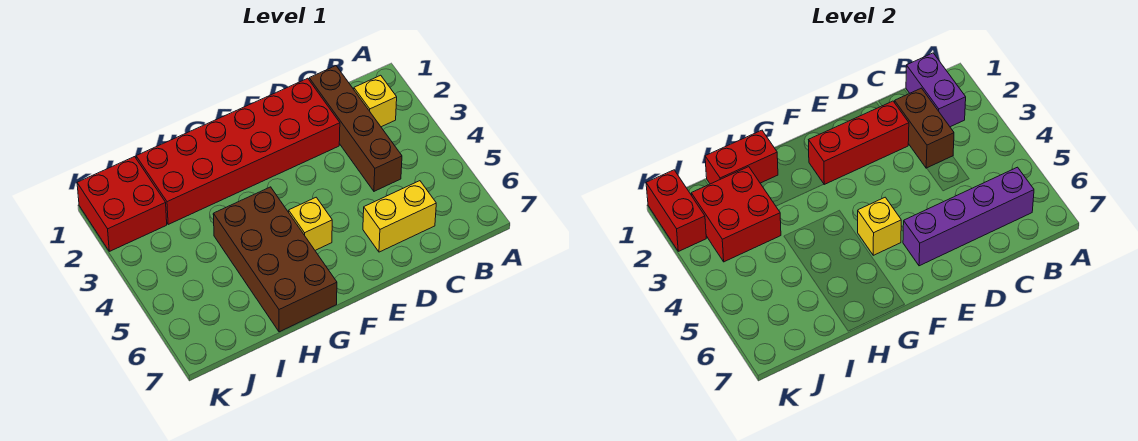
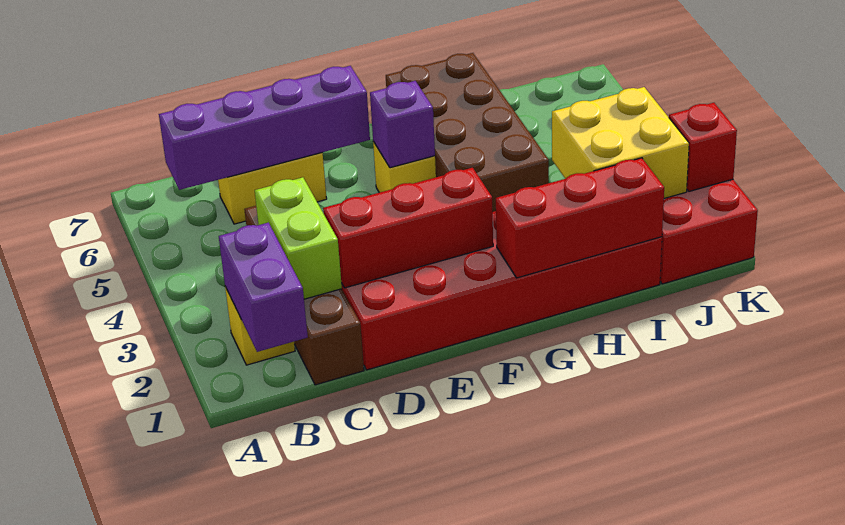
brown brick C2:C3 level 2 -> lime brick C2:C3 level 2
yellow brick F5 level 2 -> purple brick F5 level 2
red brick H1:I1 level 2 -> red brick G1:I1 level 2
red brick I2:J3 level 2 -> yellow brick I2:J3 level 2
red brick K1:K2 level 2 -> red brick K2 level 2

